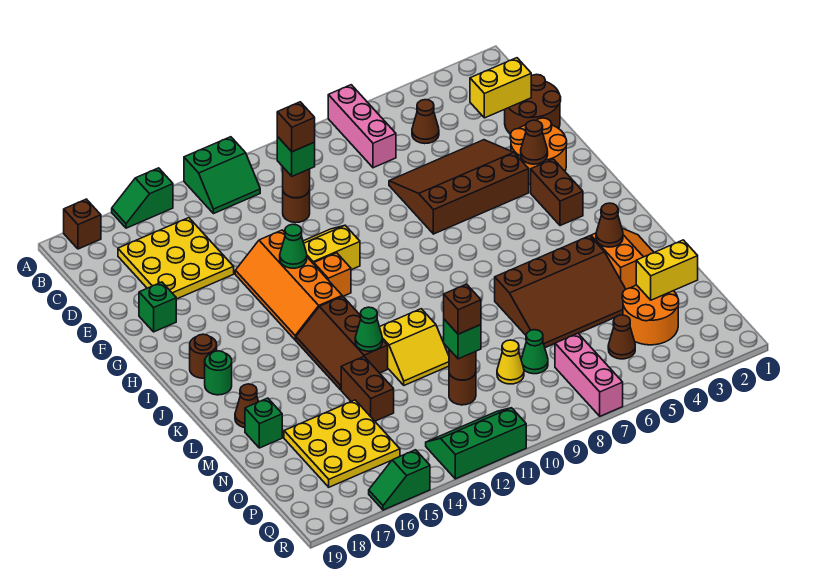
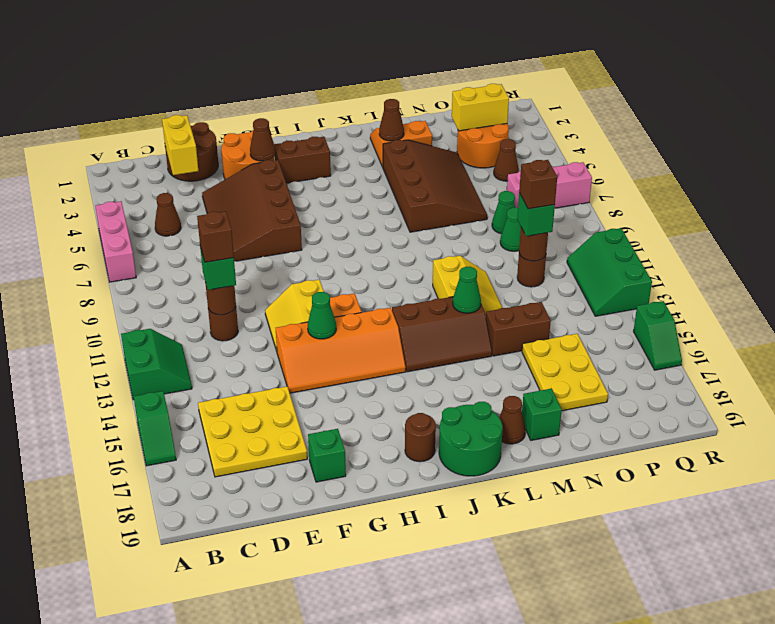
pink brick A7:C7 level 1 -> pink brick A5:A7 level 1
brown brick A18 level 1 -> none
green round brick J18 level 1 -> green round brick J18:K19 level 1
yellow plate N15:P17 level 1 -> yellow plate N15:O17 level 1
yellow brick O2:O3 level 2 -> yellow brick O3:P3 level 2
yellow cone O9 level 1 -> green cone O9 level 1

